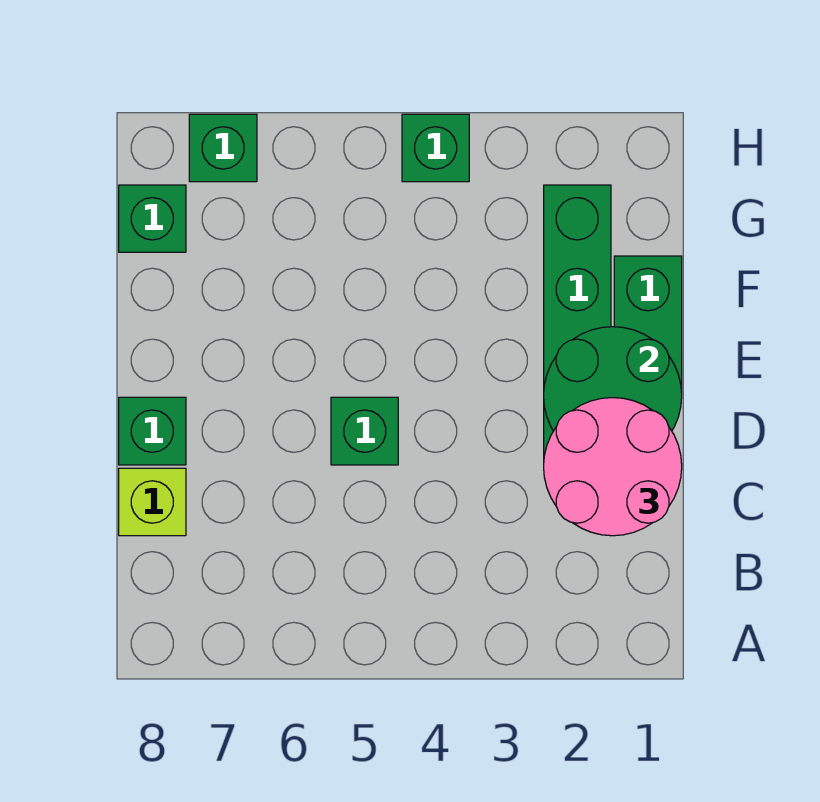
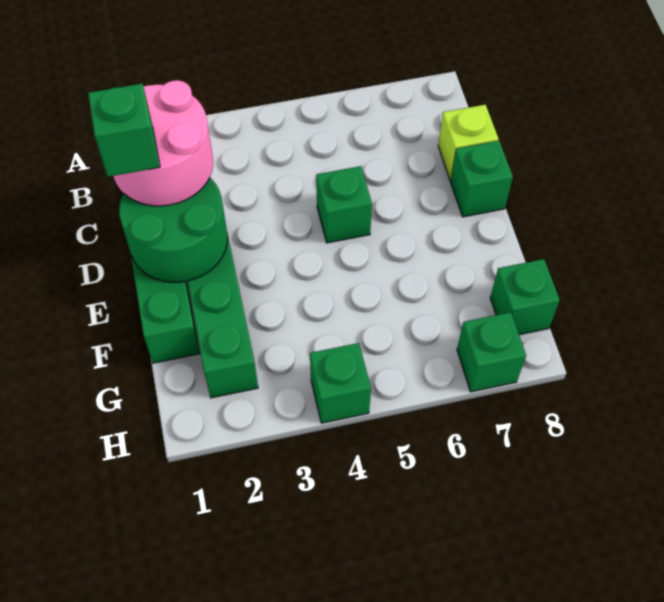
none -> green brick D1 level 4

